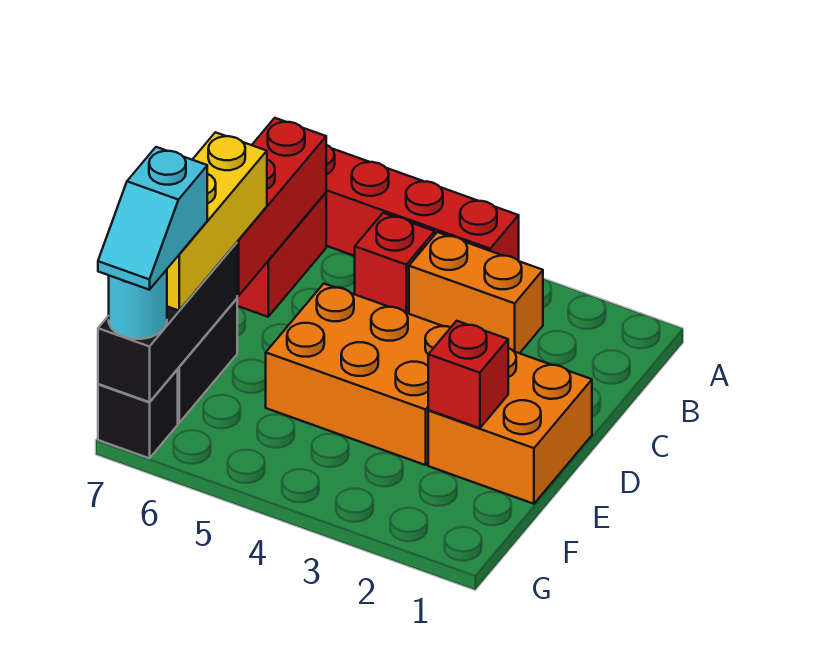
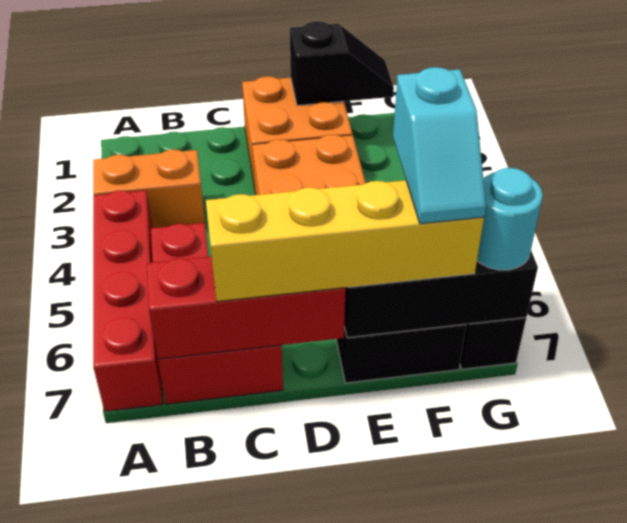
orange brick B3:B4 level 1 -> orange brick A3:B3 level 1
yellow brick D7:F7 level 3 -> yellow brick C7:F7 level 3
none -> black slope E1:F1 level 2 top E
red brick E2 level 2 -> none
cyan slope F7:G7 level 4 top F -> cyan slope F6:F7 level 4 top 6

